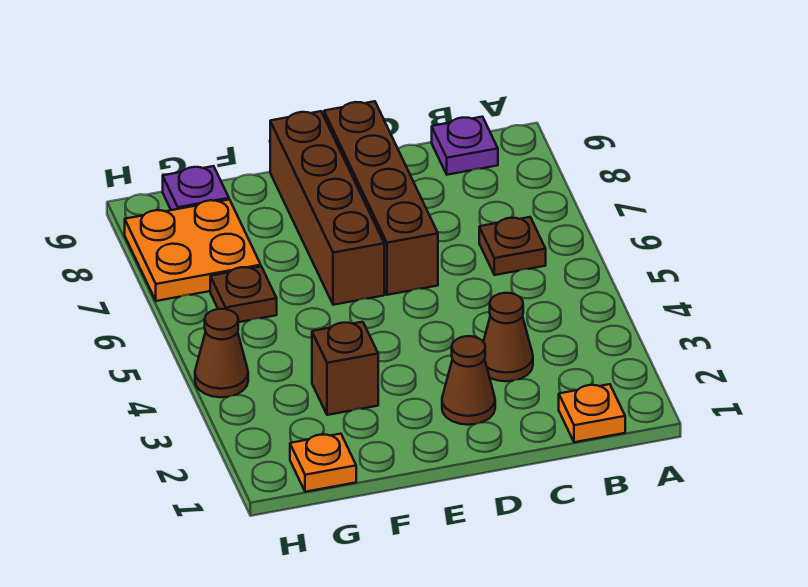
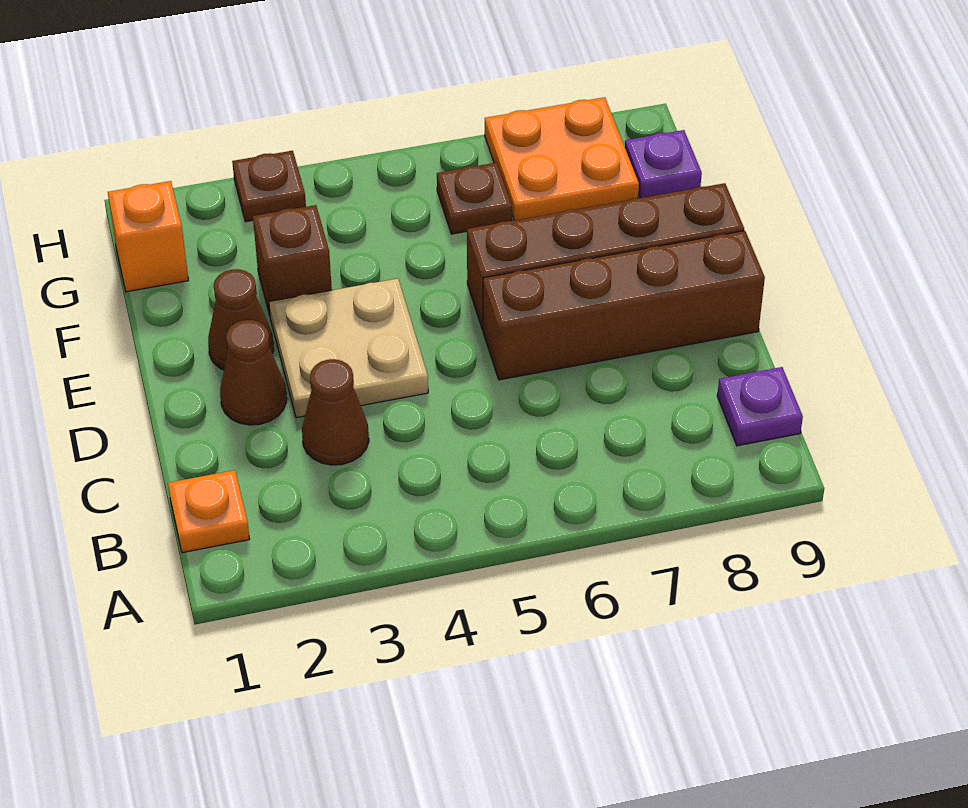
brown plate B6 level 1 -> brown plate H3 level 1
none -> tan plate D3:E4 level 1
orange plate G1 level 1 -> orange brick G1 level 1
brown cone H4 level 1 -> brown cone E2 level 1

